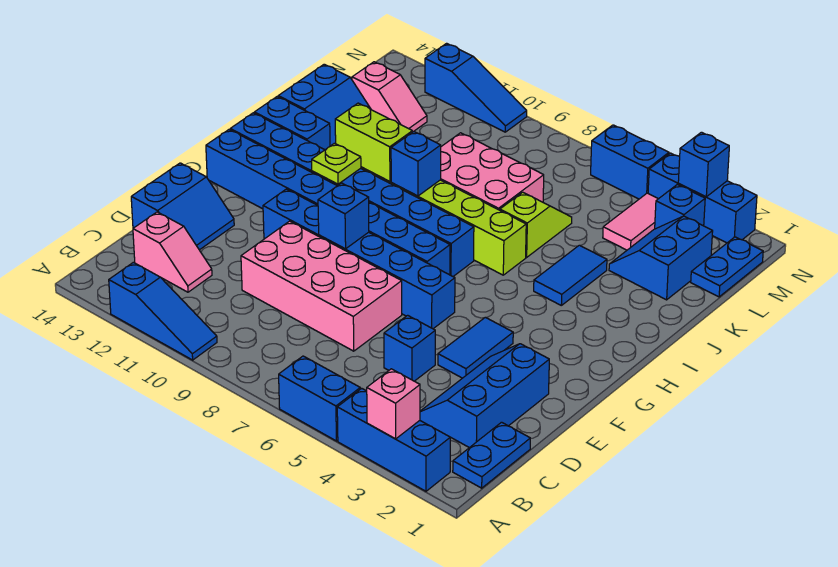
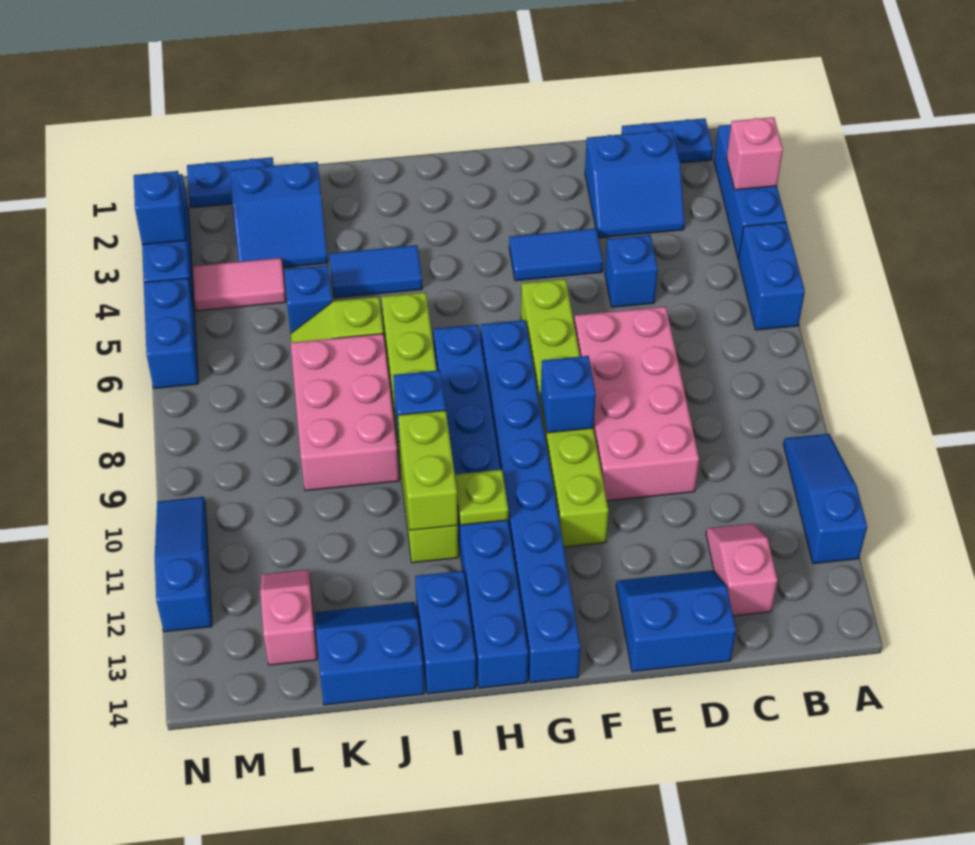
blue slope C2:E3 level 1 top 2 -> blue slope C2:D3 level 1 top 2
blue brick F6:F11 level 1 -> lime brick F6:F11 level 1
blue brick M3 level 1 -> blue brick K5 level 1

